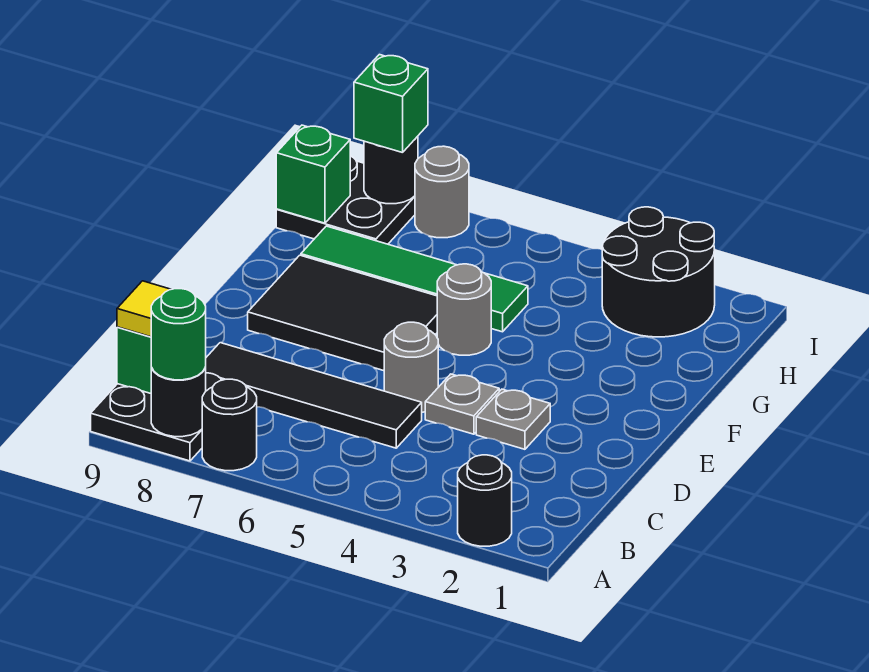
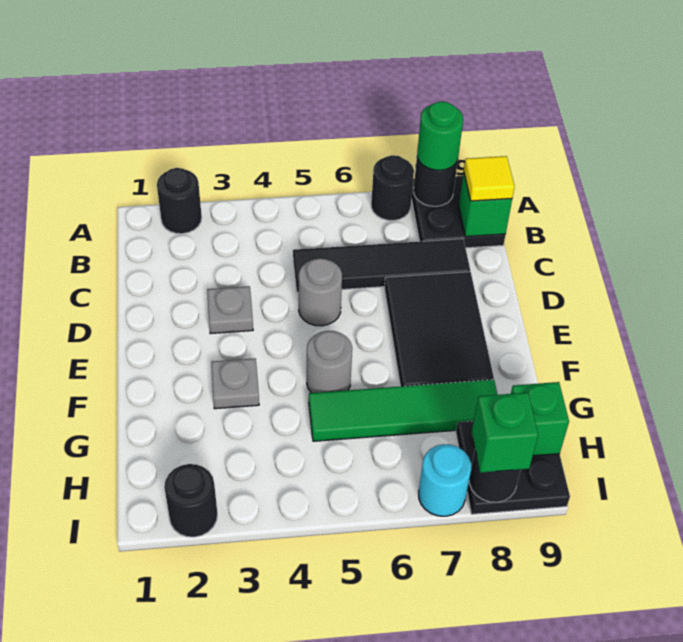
grey plate D4 level 1 -> grey plate F3 level 1
black tile E6:F8 level 1 -> black tile D7:F8 level 1
black round brick H2:I3 level 1 -> black round brick I2 level 1
grey round brick I7 level 1 -> cyan round brick I7 level 1

